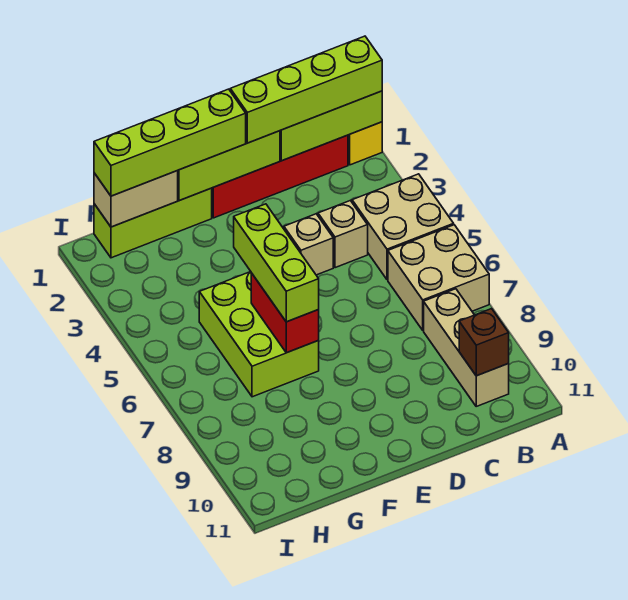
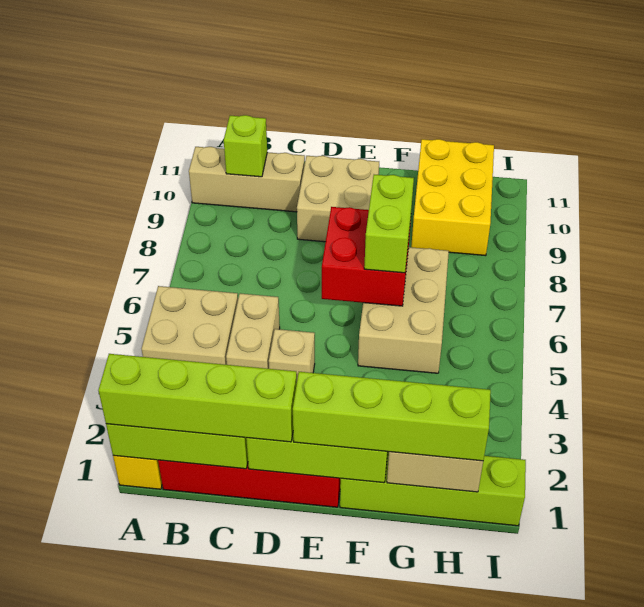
tan brick A6:B7 level 1 -> tan brick D9:E10 level 1
tan brick B8:B10 level 1 -> tan brick A10:C10 level 1
brown brick B10 level 2 -> lime brick B10 level 2
tan brick C4 level 1 -> tan brick C4:C5 level 1
lime brick F1:H1 level 1 -> lime brick F1:I1 level 1
lime brick F5:G7 level 1 -> tan brick F5:G7 level 1
lime brick F5:F7 level 3 -> lime brick F6:F7 level 3
red brick F6:F7 level 2 -> red brick E6:F7 level 2
none -> yellow brick G9:H11 level 1

